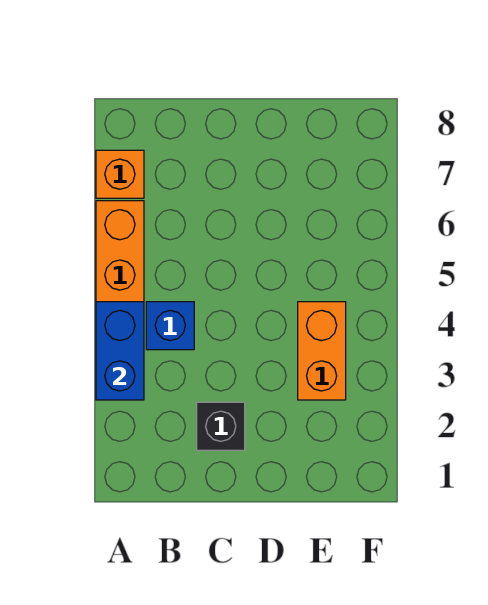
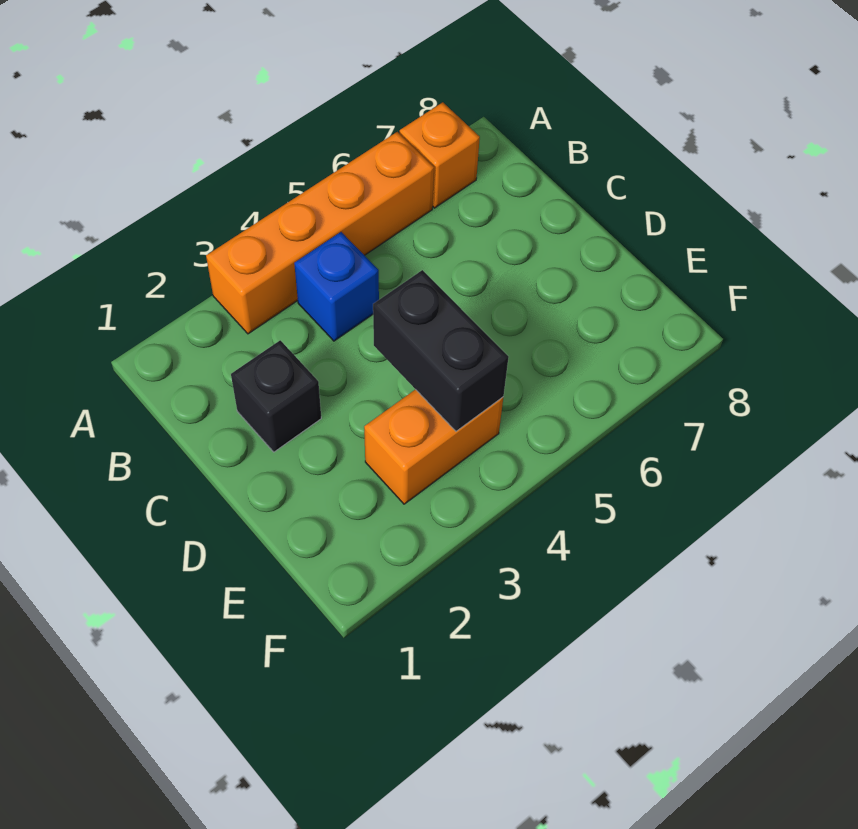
blue brick A3:A4 level 2 -> none
none -> black brick D4:E4 level 2

